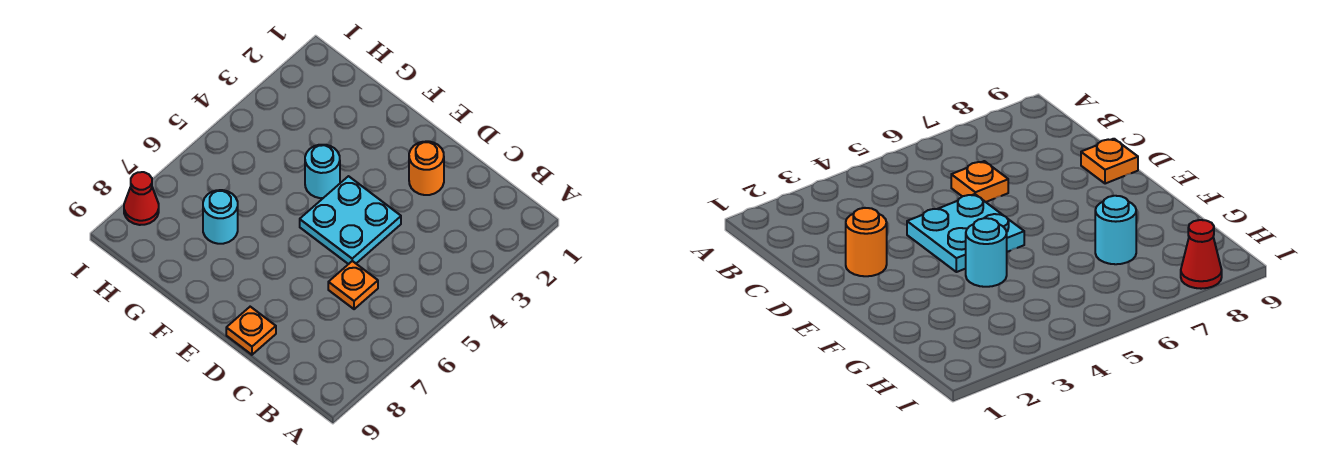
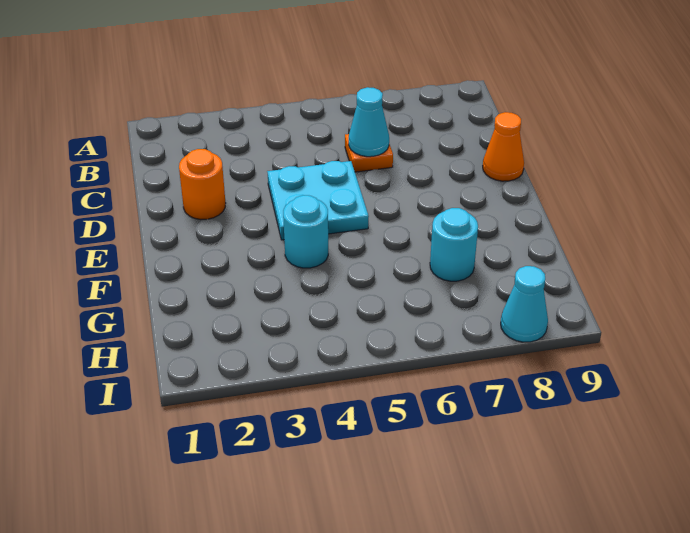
none -> cyan cone C6 level 2
orange plate D9 level 1 -> orange cone D9 level 1
red cone I8 level 1 -> cyan cone I8 level 1

